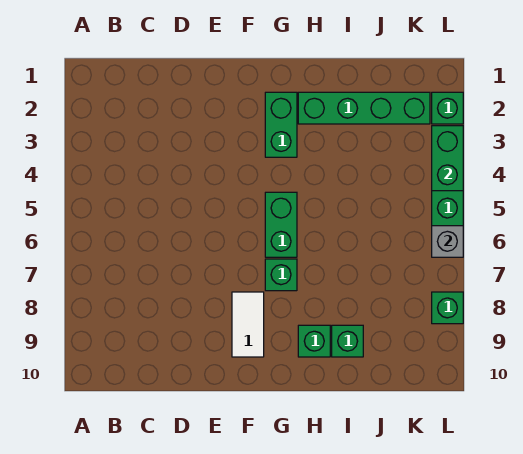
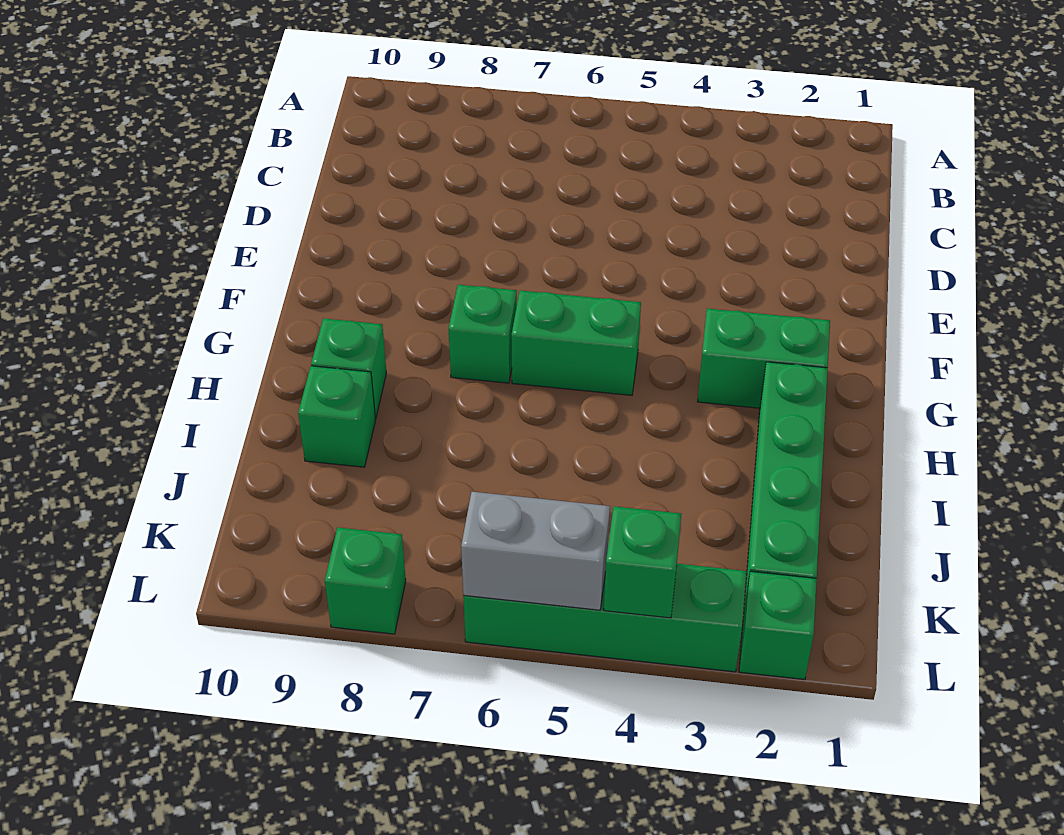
white tile F8:F9 level 1 -> none
green brick L3:L4 level 2 -> green brick L4 level 2
grey brick L6 level 2 -> grey brick L5:L6 level 2

